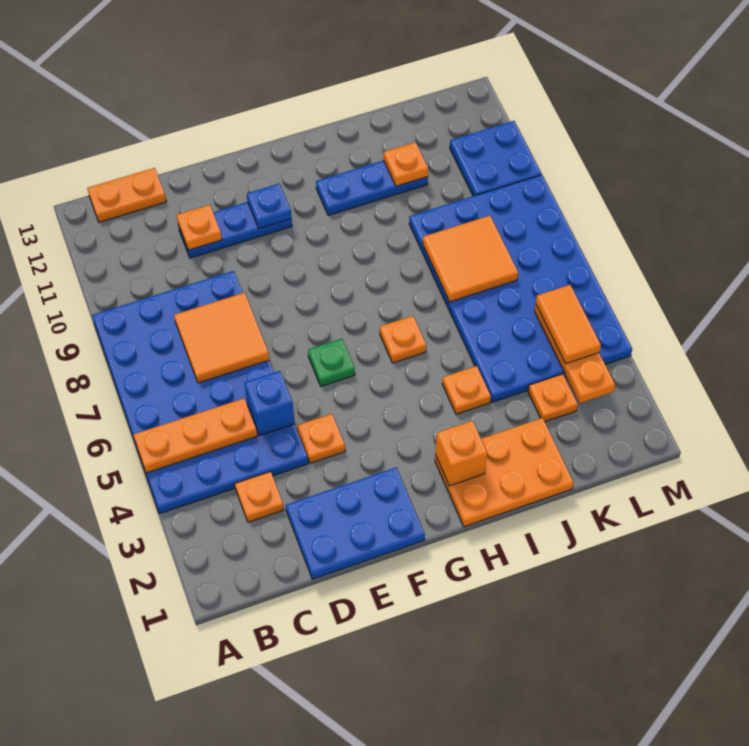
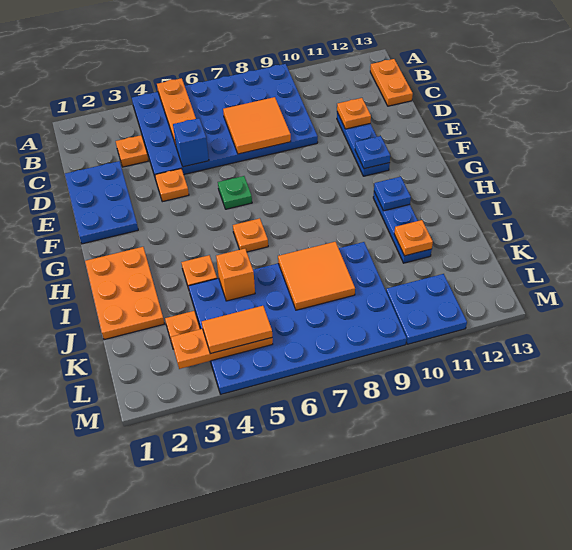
orange brick H2 level 2 -> orange brick J5 level 2
none -> blue plate H11 level 2

